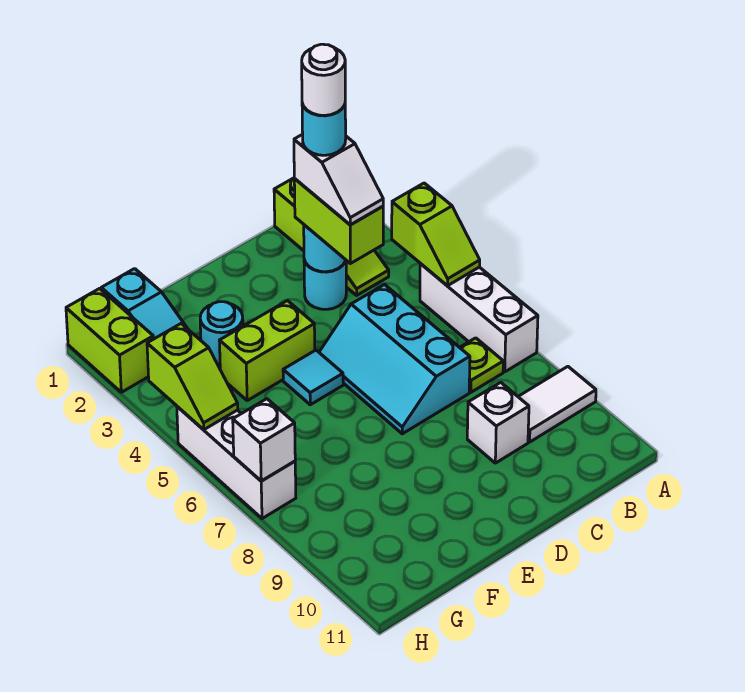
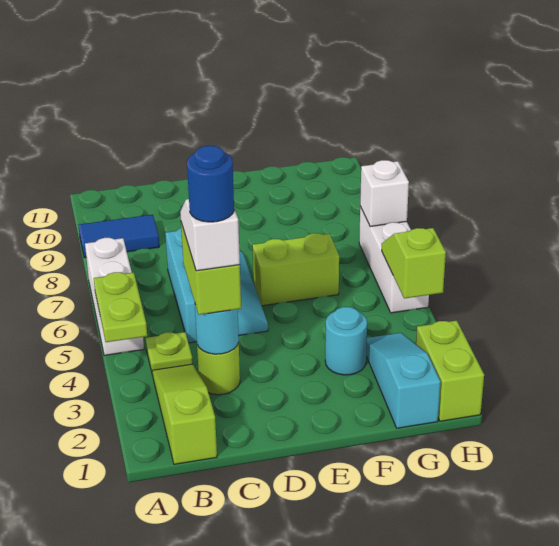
lime slope A4:A5 level 2 top 4 -> lime plate A4:A5 level 2
white tile A9:B9 level 1 -> blue tile A9:B9 level 1
lime plate B7 level 1 -> lime plate B4 level 1
cyan round brick C3 level 1 -> lime round brick C3 level 1
cyan round brick C3 level 5 -> blue round brick C3 level 5
white round brick C3 level 6 -> none
white brick C9 level 1 -> none
lime brick E4:F4 level 1 -> lime brick E6:F6 level 1
cyan tile E5 level 1 -> none

